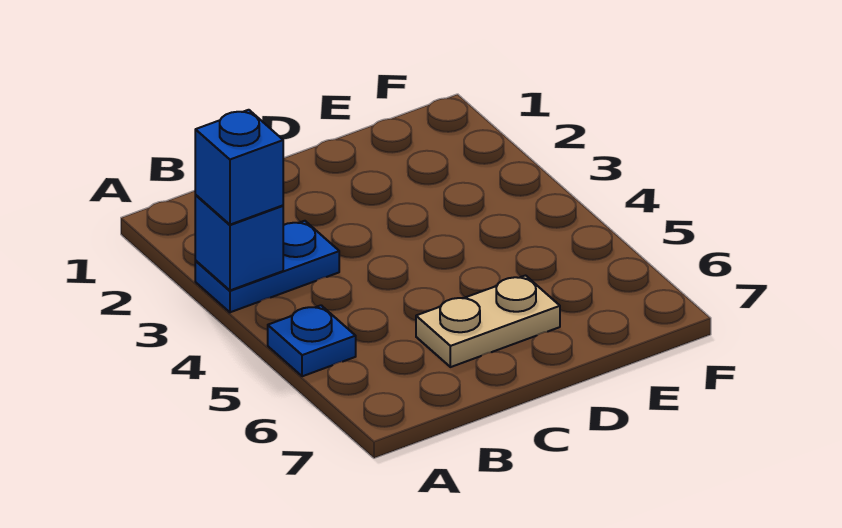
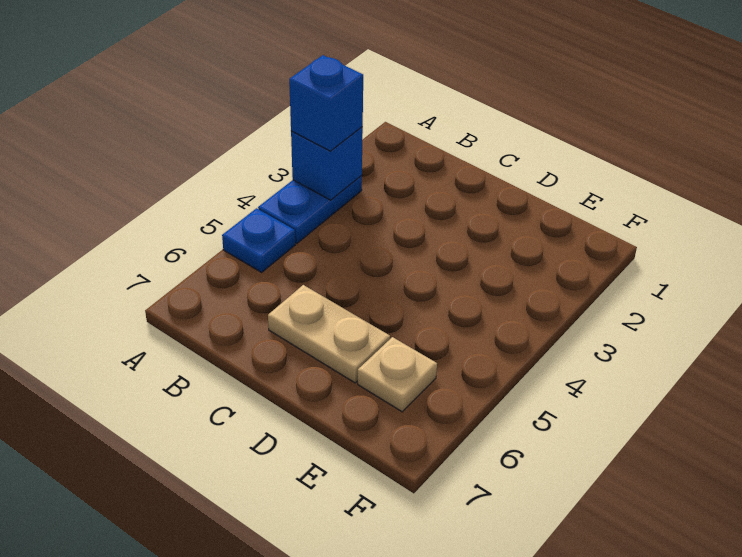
blue plate A3:B3 level 1 -> blue plate A3:A4 level 1
none -> tan plate E6 level 1

